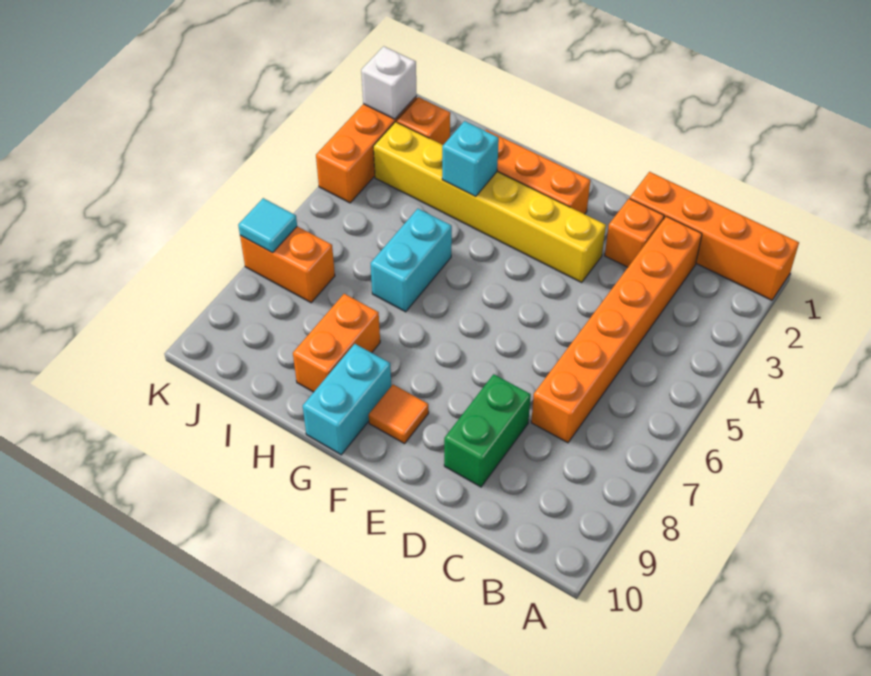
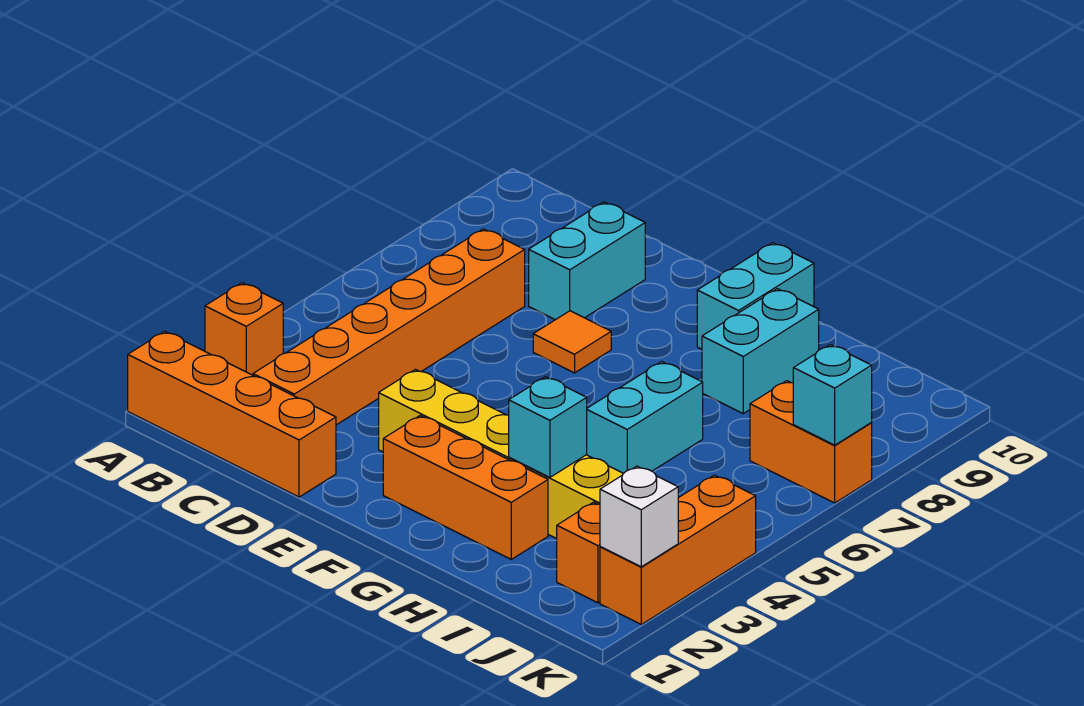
orange brick D2 level 1 -> orange brick A3 level 1
green brick D8:D9 level 1 -> cyan brick D8:D9 level 1
orange tile F9 level 1 -> orange tile E7 level 1
orange brick H8:H9 level 1 -> cyan brick H8:H9 level 1
cyan tile K7 level 2 -> cyan brick K7 level 2

